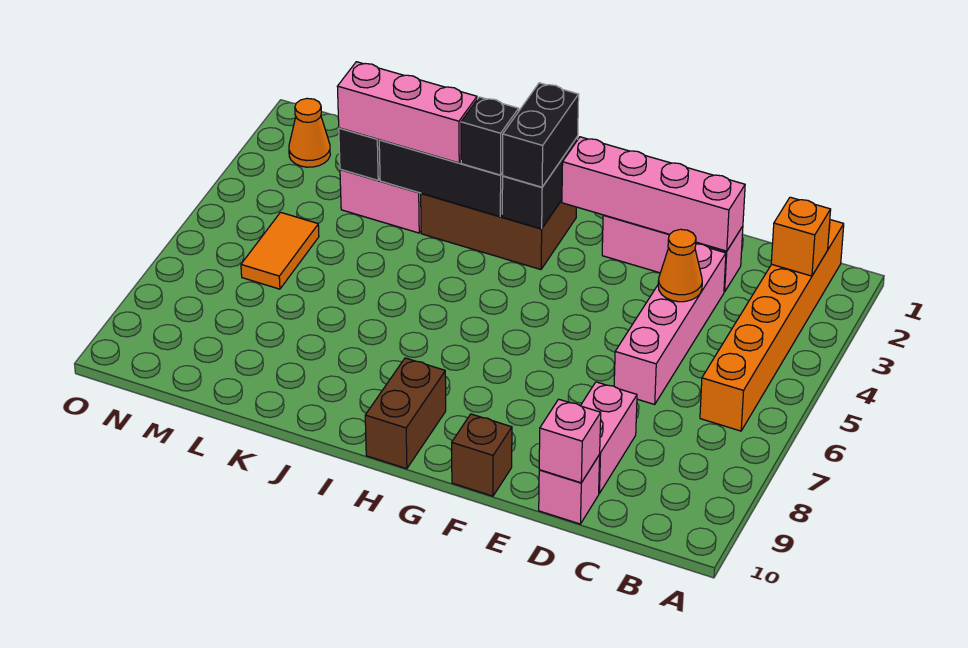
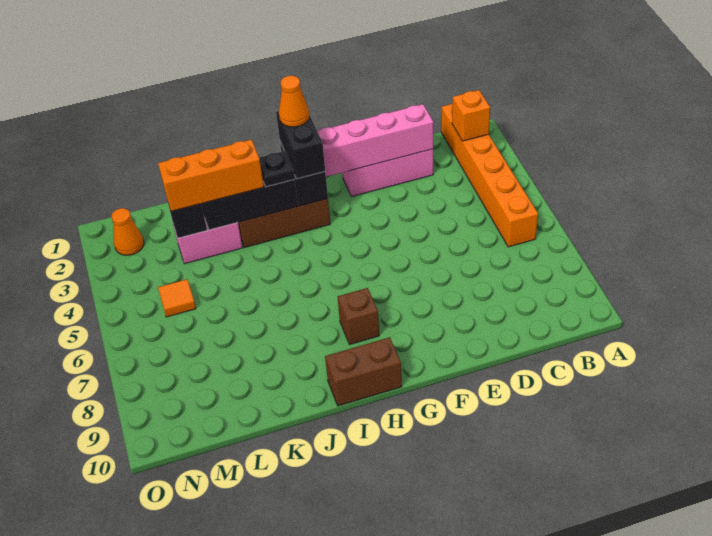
pink brick D3:D6 level 1 -> none
orange cone D4 level 2 -> orange cone H2 level 4
pink brick D8:D9 level 1 -> none
pink brick D10 level 1 -> none
pink brick D10 level 2 -> none
brown brick F10 level 1 -> brown brick H8 level 1
brown brick H9:H10 level 1 -> brown brick H10:I10 level 1
black brick I3 level 3 -> black plate I3 level 3
pink brick J3:L3 level 3 -> orange brick J3:L3 level 3
orange tile M5:M6 level 1 -> orange tile M5 level 1

